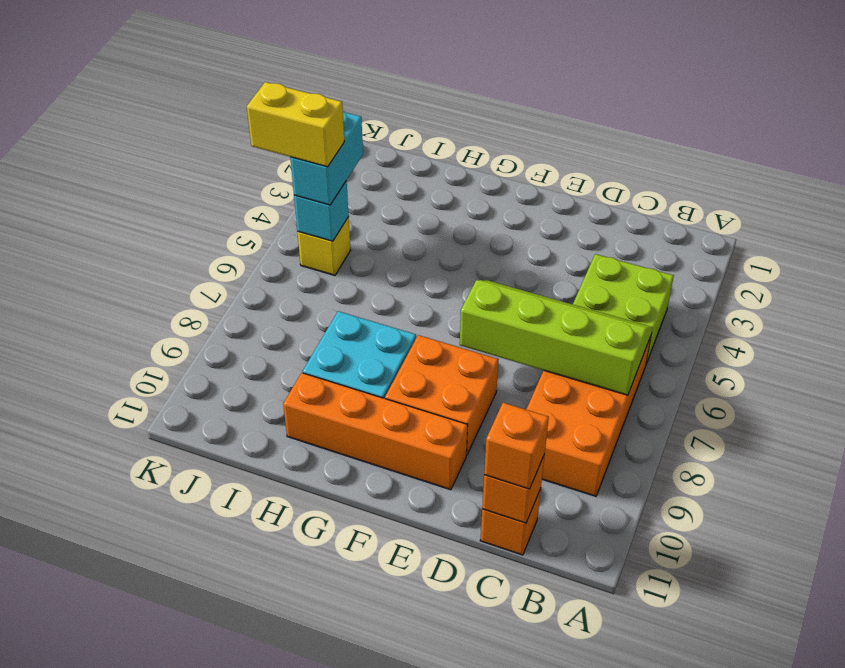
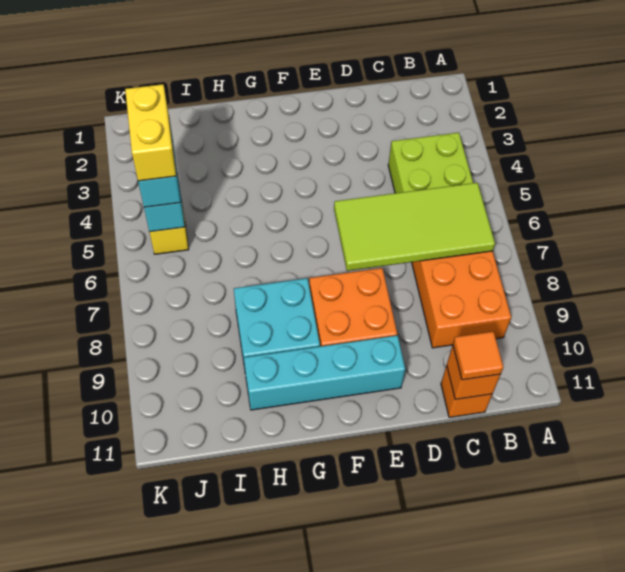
lime slope B6:E7 level 2 top 7 -> lime tile B6:E7 level 2
orange brick C11 level 3 -> orange tile C11 level 3
orange brick E10:H10 level 1 -> cyan brick E10:H10 level 1
yellow brick J5:K5 level 4 -> yellow brick J4:J5 level 4

